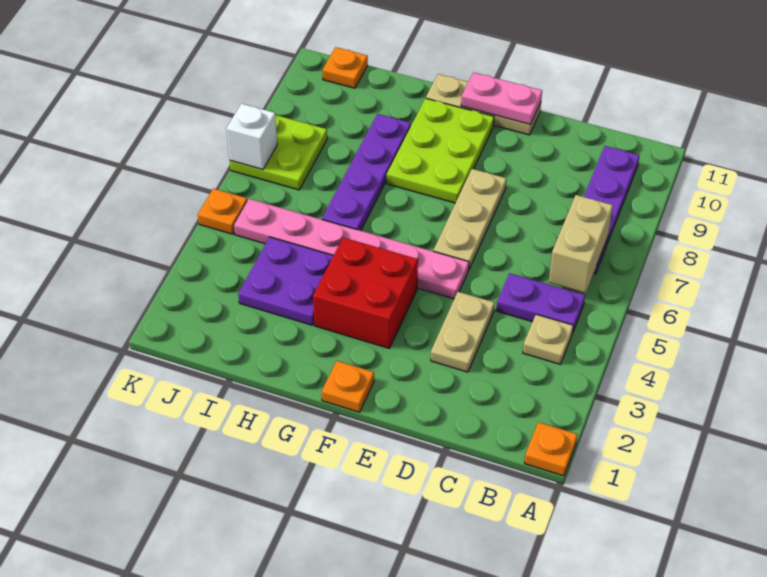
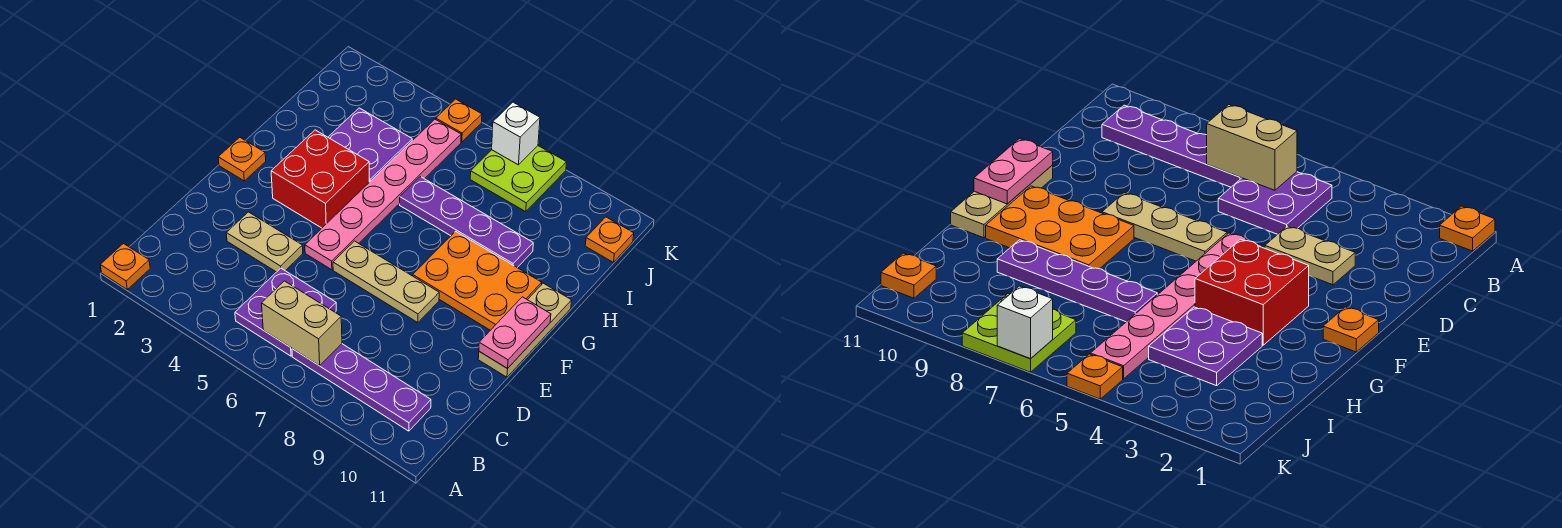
tan plate B4 level 1 -> none
purple plate B5:C5 level 1 -> purple plate B5:C6 level 1
lime plate F8:G10 level 1 -> orange plate F8:G10 level 1

